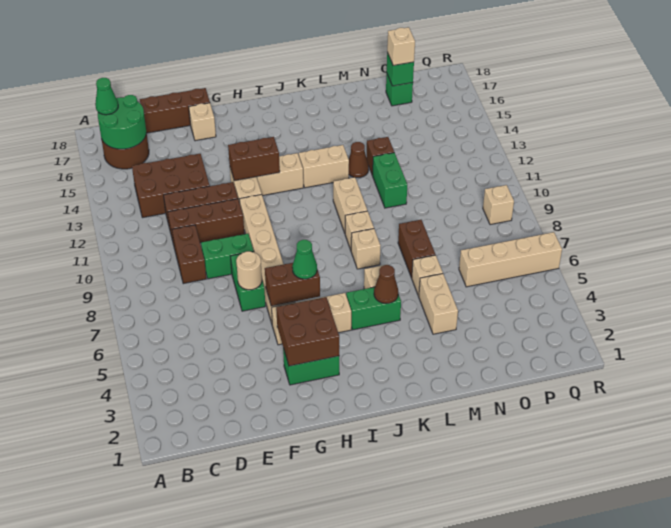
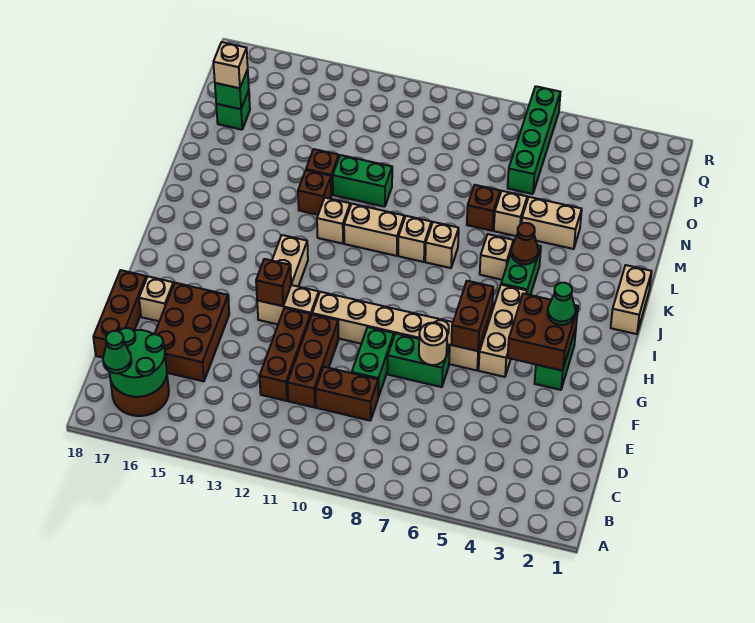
brown brick C13:E14 level 1 -> brown brick D15:F16 level 1
brown brick G13:H13 level 2 -> brown brick G13 level 2
green cone H6 level 3 -> green cone H3 level 3
tan brick J13:K13 level 1 -> tan brick J1:K1 level 1
brown cone L13 level 1 -> brown brick L13 level 1
brown brick M7:M8 level 1 -> brown brick M7 level 1
tan brick O6:R6 level 1 -> green brick O6:R6 level 1
tan brick Q9 level 1 -> tan brick K12 level 1

